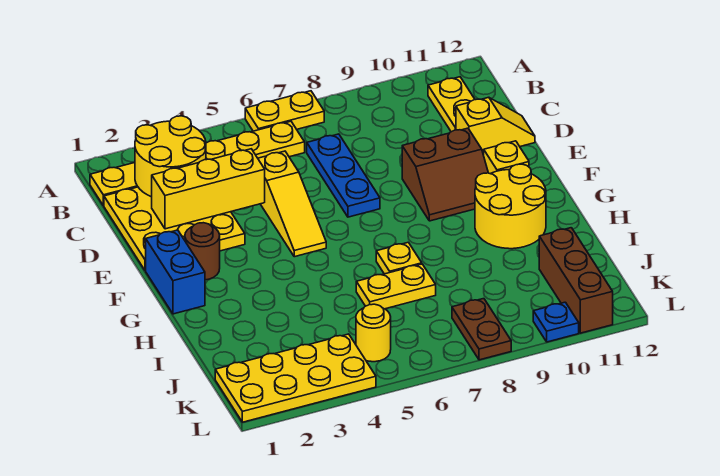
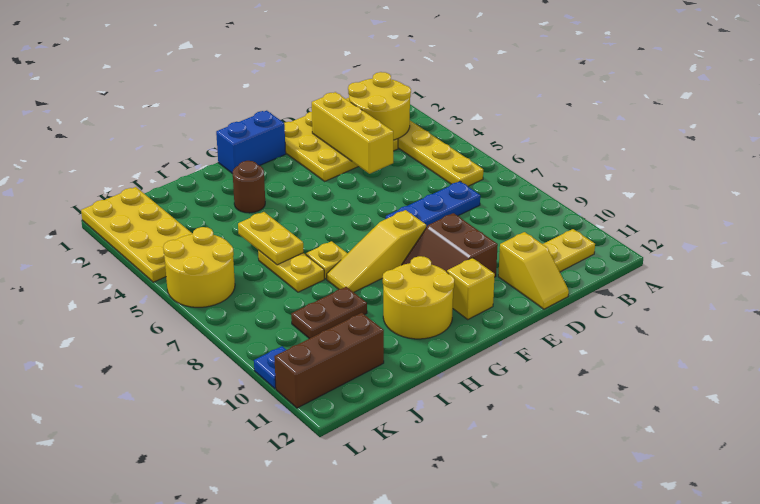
yellow plate A6:A7 level 1 -> yellow plate I5:I6 level 2
yellow slope D5:F5 level 1 top D -> yellow slope F8:H8 level 1 top F
brown round brick F2 level 1 -> brown round brick H3 level 1
yellow round brick K5 level 1 -> yellow round brick K5:L6 level 1
brown plate K8:L8 level 1 -> brown plate I9:J9 level 1

